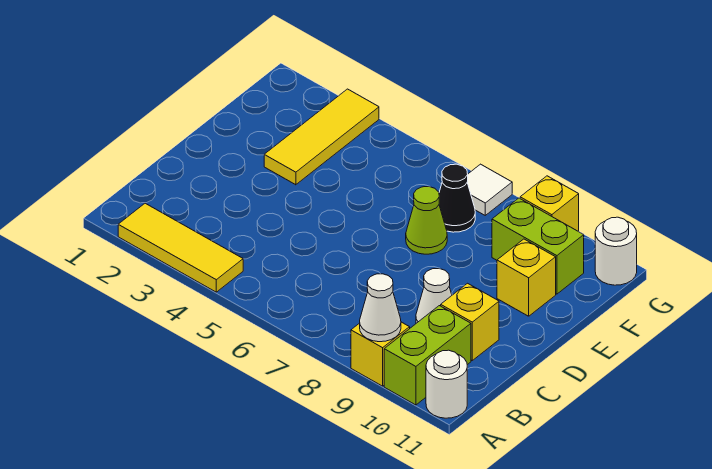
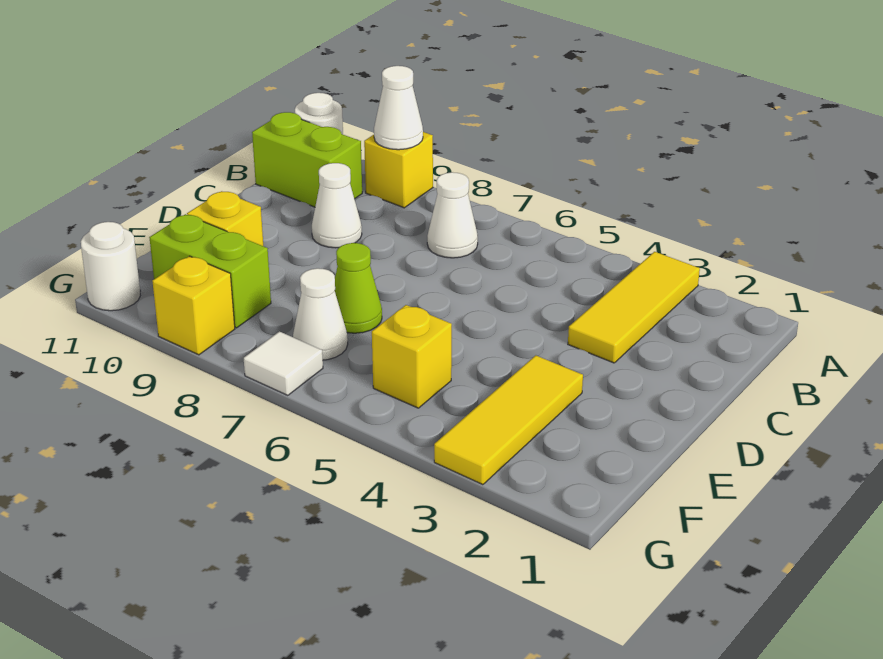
yellow tile A2:A4 level 1 -> yellow tile A3:C3 level 1
lime brick A10:B10 level 1 -> lime brick B10:B11 level 1
none -> white cone B7 level 1
yellow brick C10 level 1 -> yellow brick F5 level 1
black cone F7 level 1 -> white cone F7 level 1

